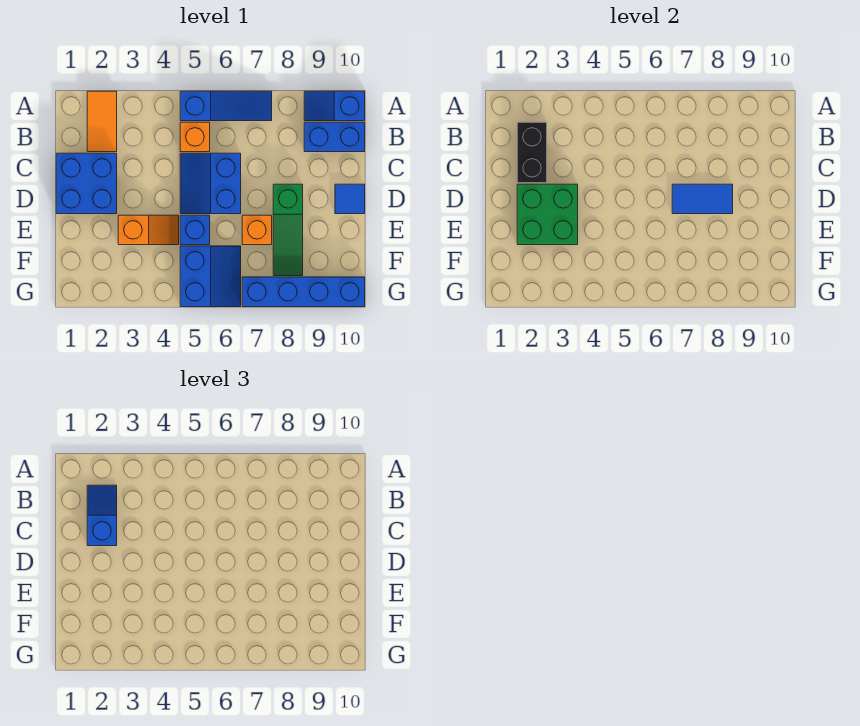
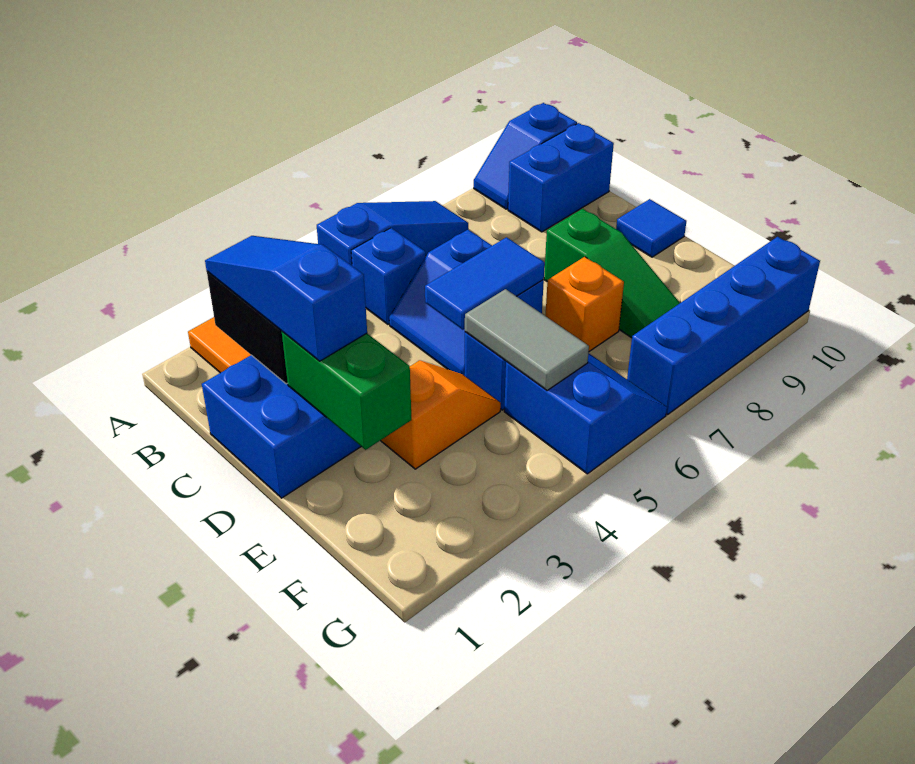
blue slope B2:C2 level 3 top C -> blue slope B2:D2 level 3 top D
orange brick B5 level 1 -> blue brick B5 level 1
green brick D2:E3 level 2 -> green brick D2:E2 level 2
blue tile D7:D8 level 2 -> blue tile D5:D6 level 2
none -> grey tile E5:F5 level 2

